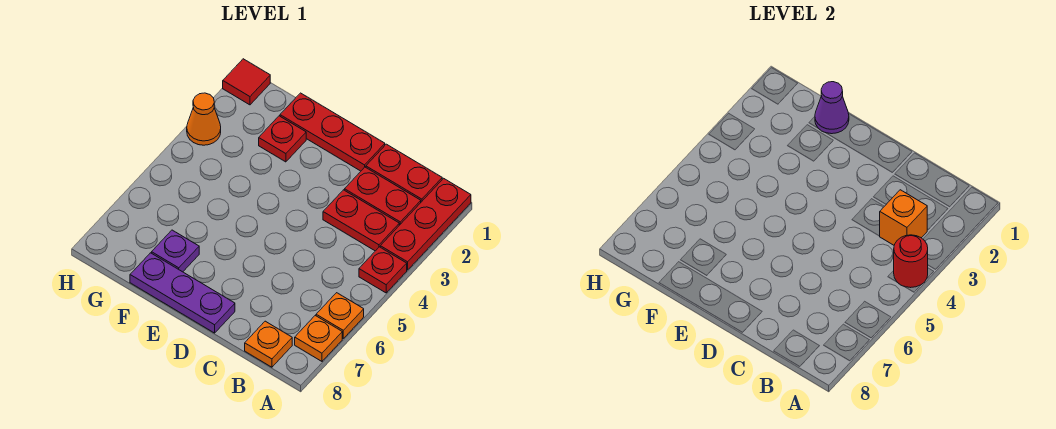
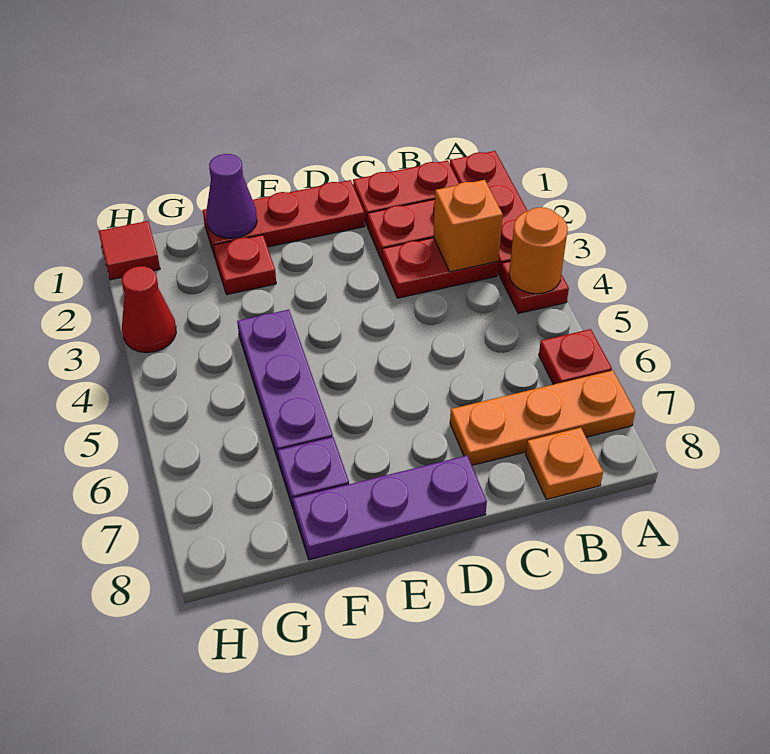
red round brick A4 level 2 -> orange round brick A4 level 2
orange plate A6 level 1 -> red plate A6 level 1
orange plate A7 level 1 -> orange plate A7:C7 level 1
none -> purple plate F4:F6 level 1
orange cone H3 level 1 -> red cone H3 level 1

